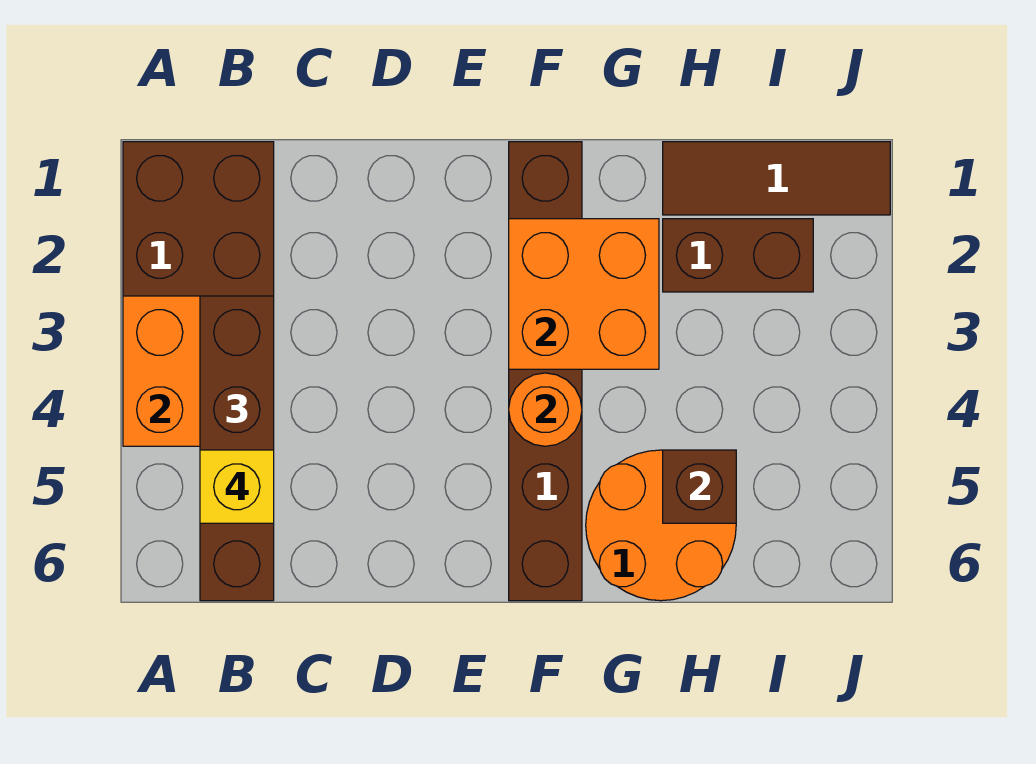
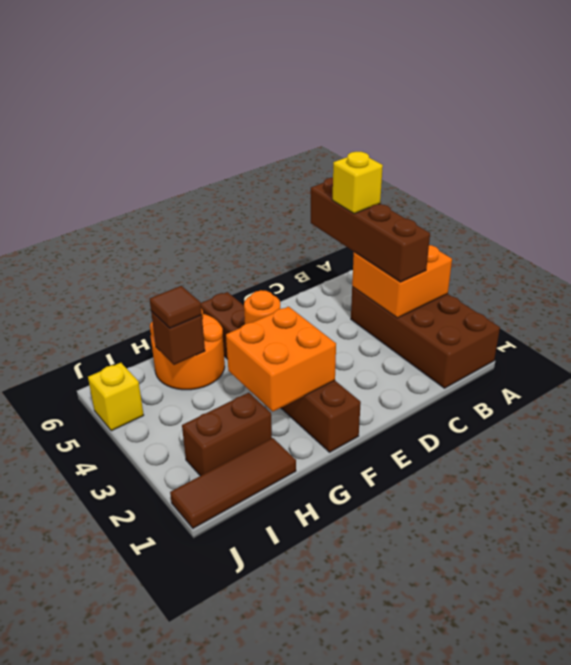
none -> brown tile H5 level 3
none -> yellow brick J5 level 1

